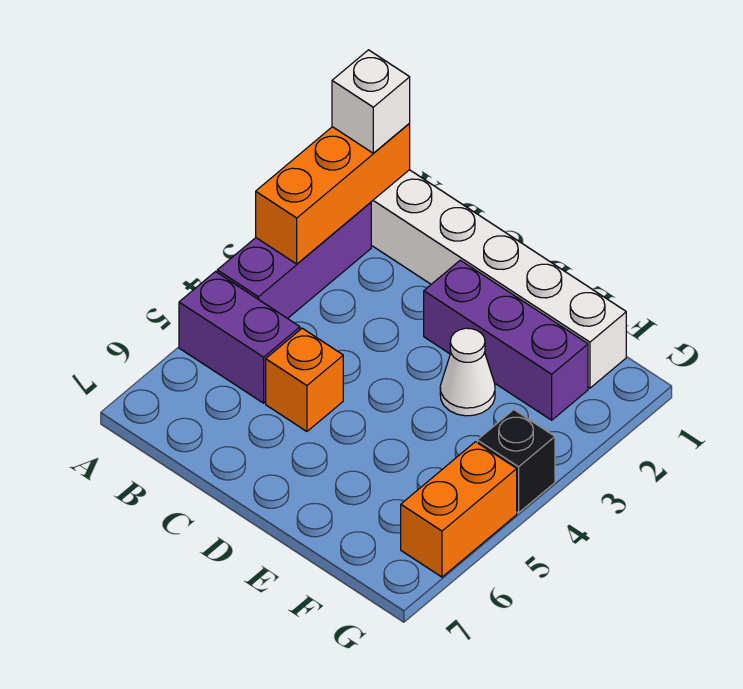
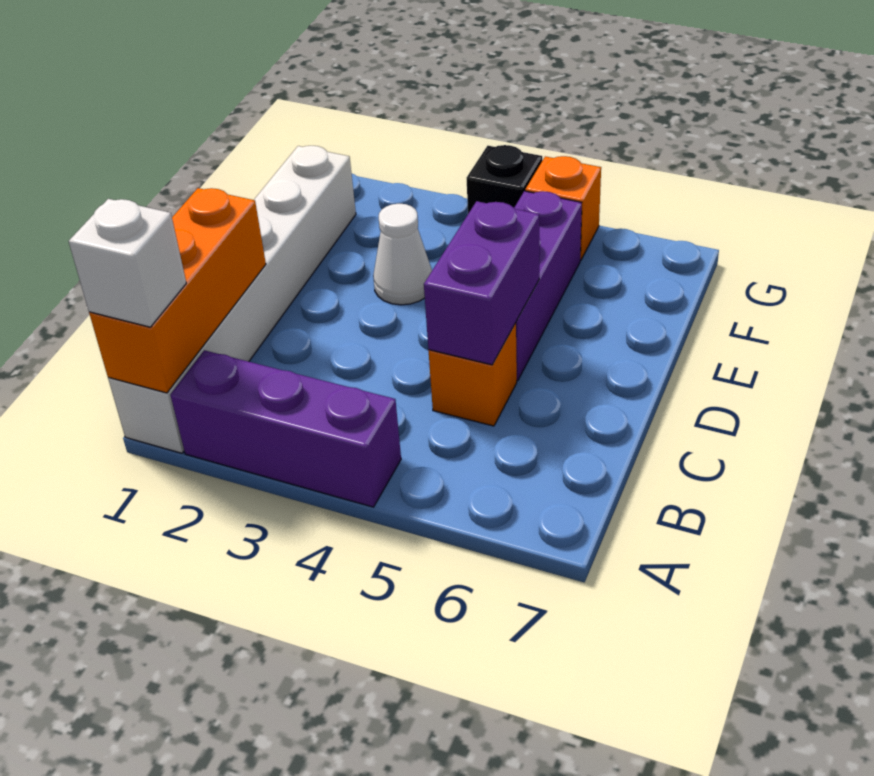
orange brick A1:A3 level 2 -> orange brick A1:C1 level 2
purple brick A5:B5 level 1 -> purple brick C5:D5 level 2
purple brick D2:F2 level 1 -> purple brick D5:F5 level 1
orange brick G5:G6 level 1 -> orange brick G5 level 1

